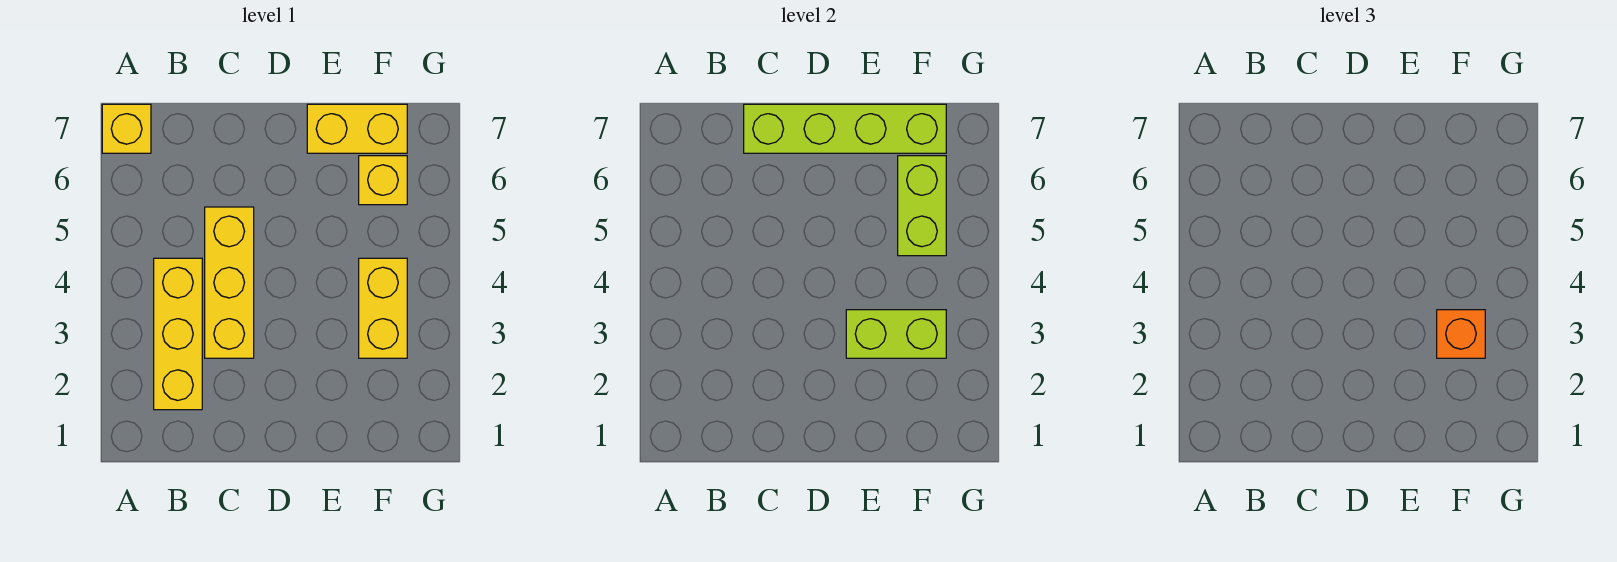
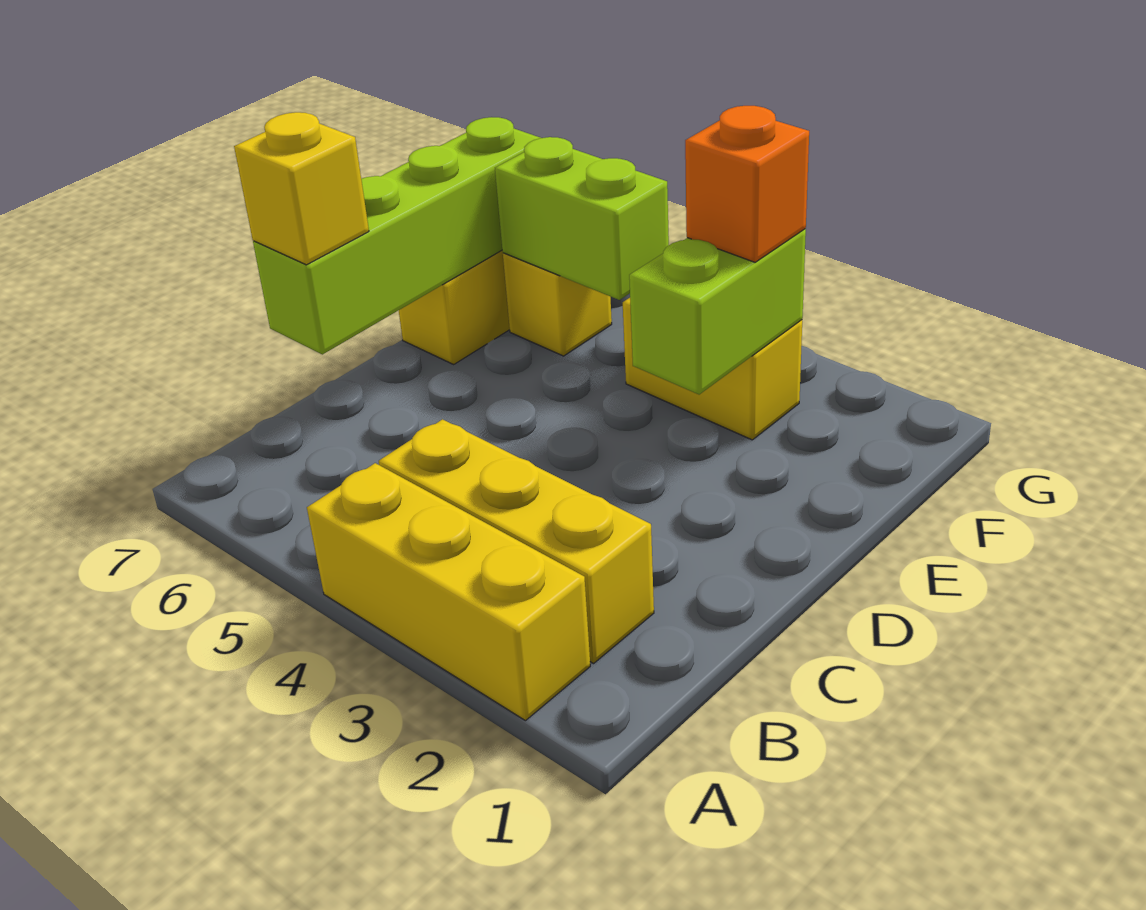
yellow brick A7 level 1 -> yellow brick C7 level 3
yellow brick C3:C5 level 1 -> yellow brick A2:A4 level 1

